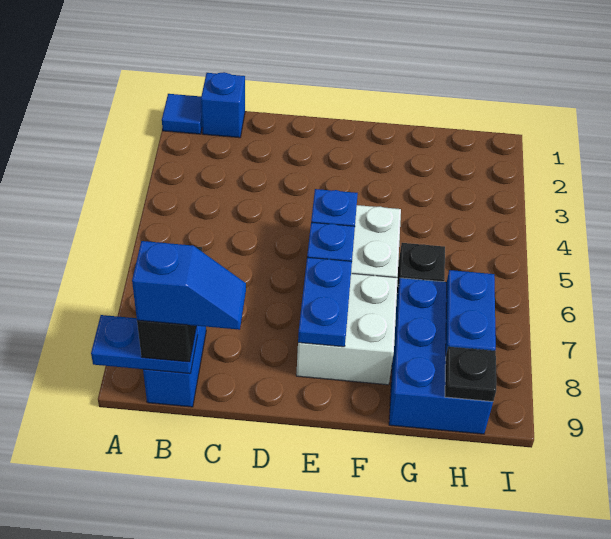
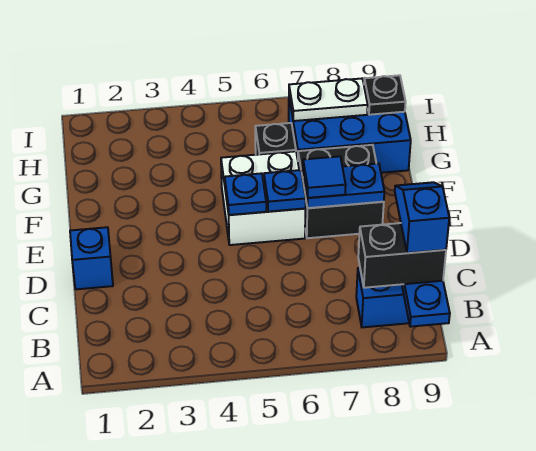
blue tile A1 level 1 -> blue tile E7 level 3
blue brick B1 level 1 -> blue brick D1 level 1
white brick E7:F8 level 1 -> black brick E7:F8 level 1
blue plate H7:H8 level 2 -> white plate H7:H8 level 2

